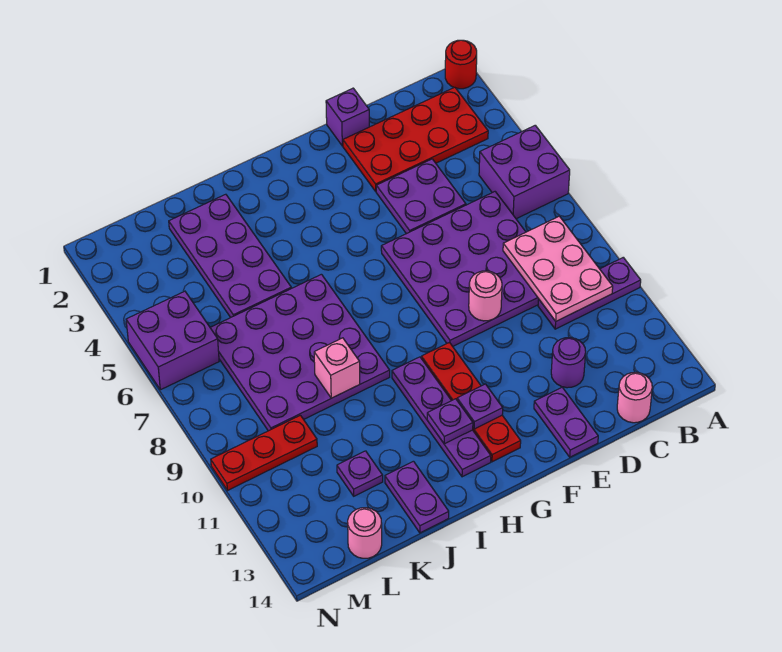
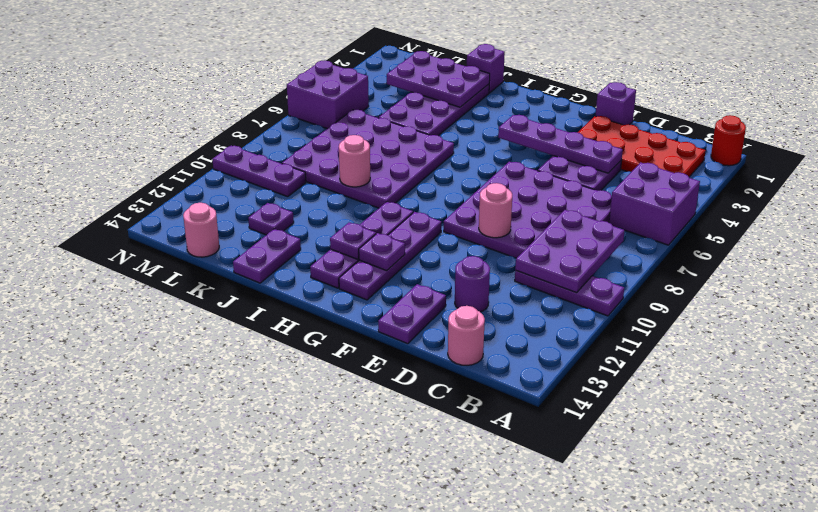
pink plate B8:C10 level 2 -> purple plate B8:C10 level 2
none -> purple plate D4:G4 level 2
red plate G10:G13 level 1 -> purple plate G10:G13 level 1
none -> purple brick J1 level 1
none -> purple plate J2:L3 level 2
pink brick J9 level 2 -> pink round brick J9 level 2
red plate L10:N10 level 1 -> purple plate L10:N10 level 1

